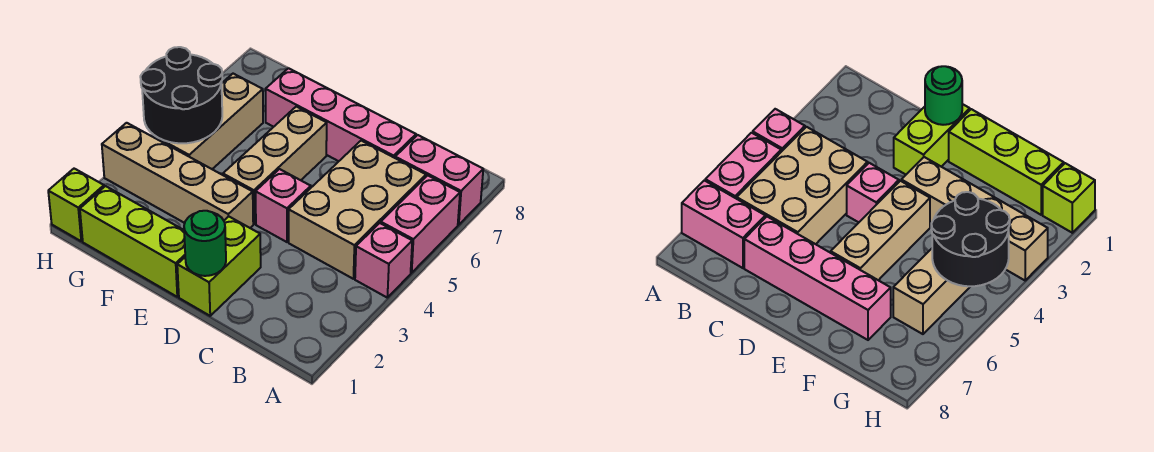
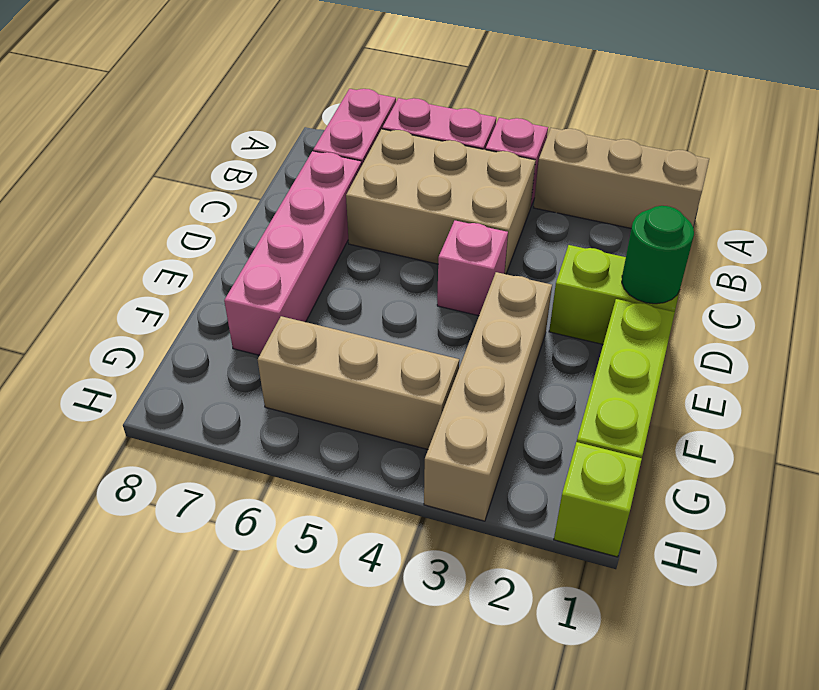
tan brick E4:E6 level 1 -> tan brick A1:A3 level 1
black round brick G4:H5 level 2 -> none

